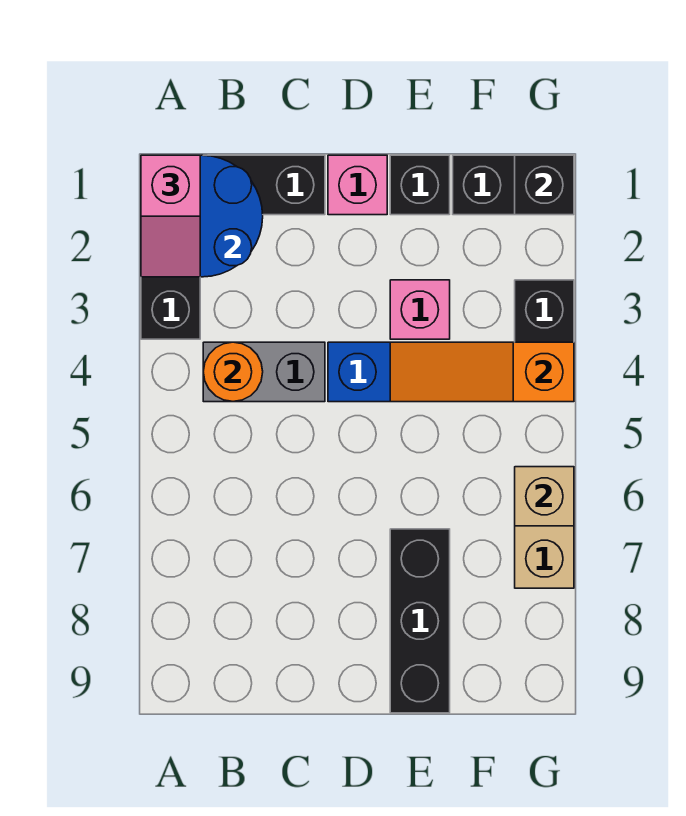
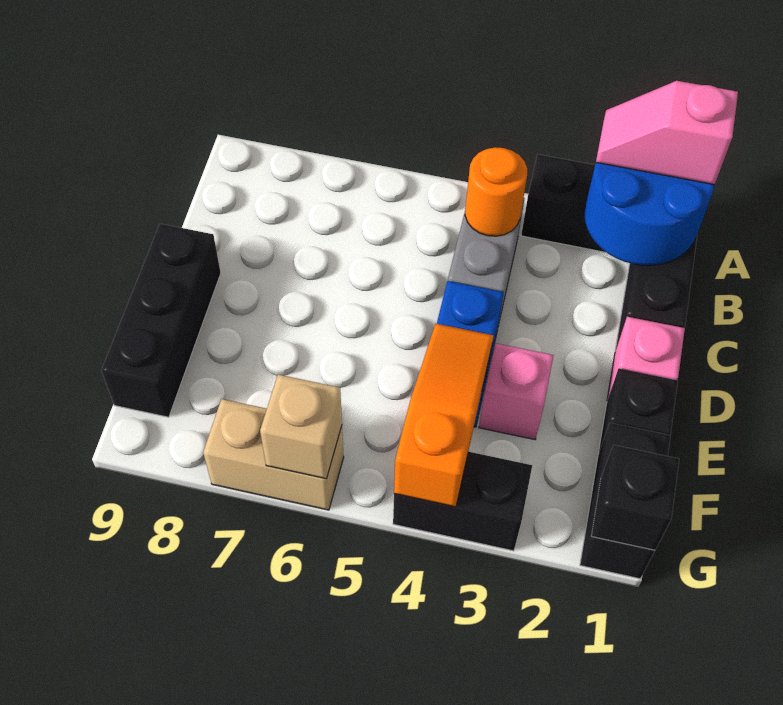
black brick E7:E9 level 1 -> black brick D9:F9 level 1

